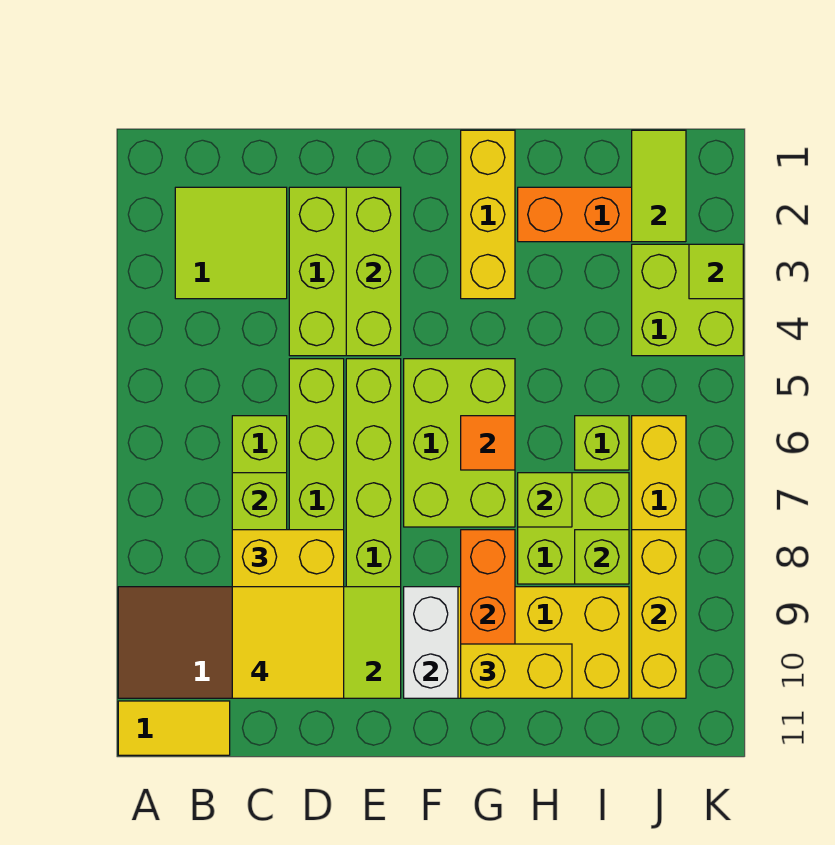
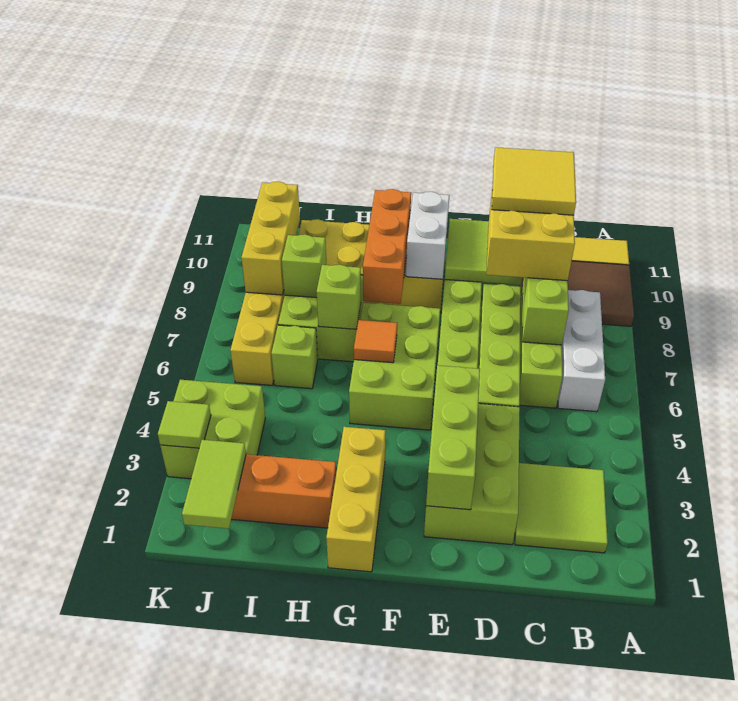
none -> white brick B6:B8 level 1
yellow brick G10:H10 level 3 -> none

